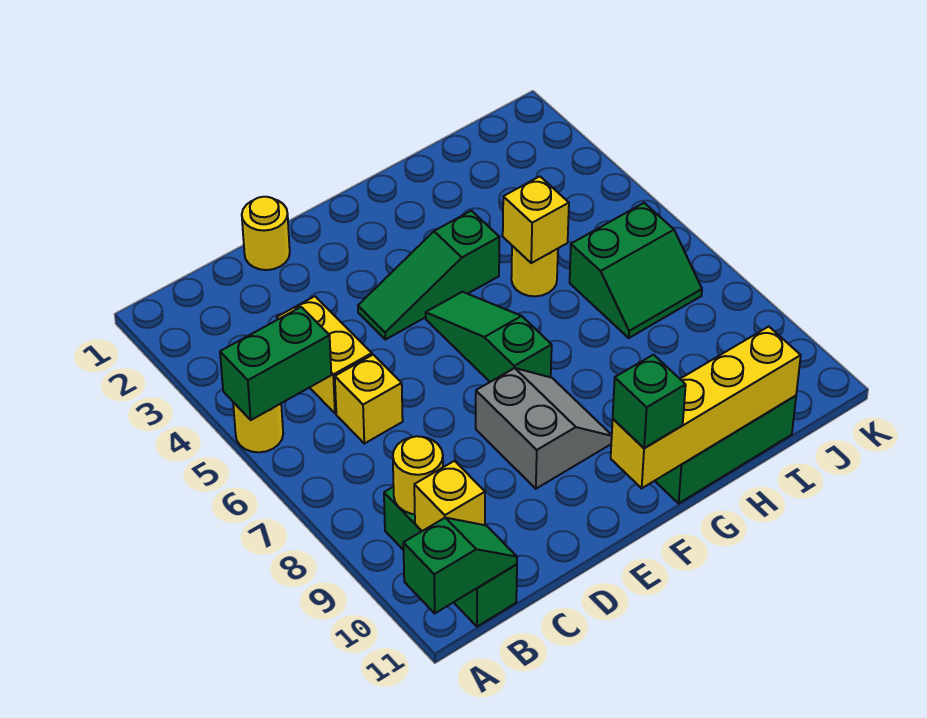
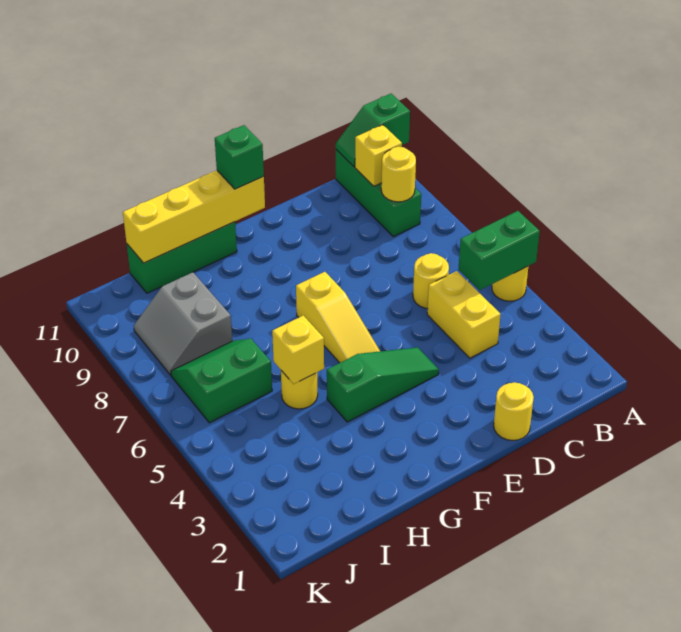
yellow brick C6 level 1 -> yellow round brick C6 level 1
grey slope E8:F9 level 1 top E -> grey slope I8:J9 level 1 top I
green slope F5:F7 level 1 top 7 -> yellow slope F5:F7 level 1 top 7

